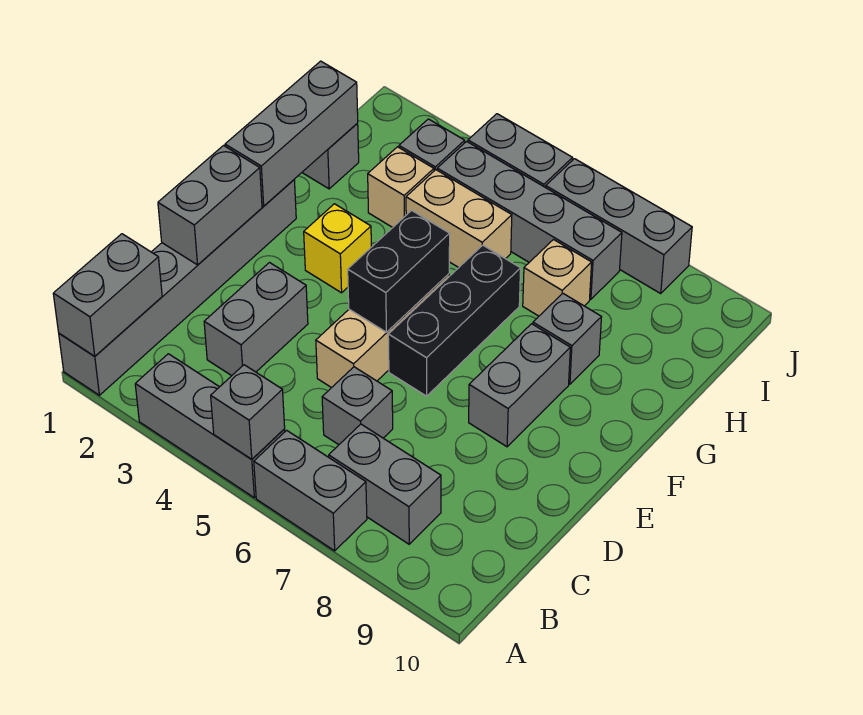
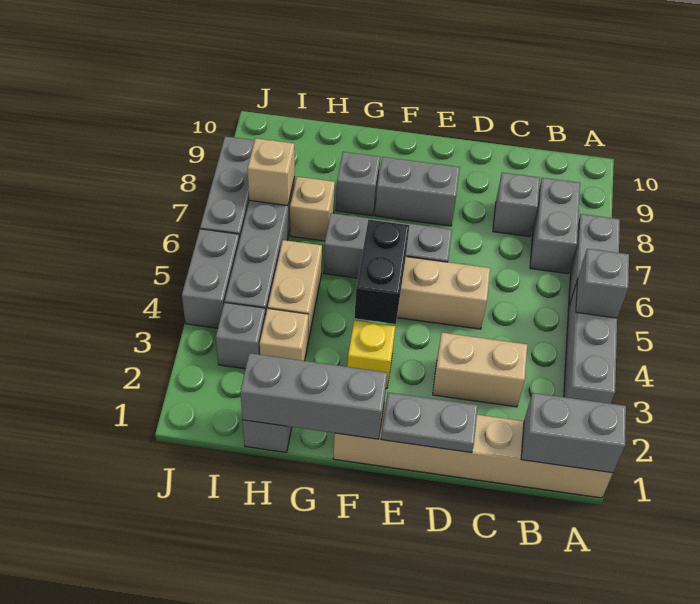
grey brick A1:F1 level 1 -> tan brick A1:F1 level 1
grey brick C3:D3 level 1 -> tan brick C3:D3 level 1
grey brick C6 level 1 -> grey brick C8 level 1
grey brick D1:E1 level 2 -> grey plate D1:E1 level 2
black brick E5:F5 level 2 -> black brick F4:F5 level 2
black brick E6:G6 level 1 -> grey brick E6:G6 level 1
none -> tan brick I7 level 2

